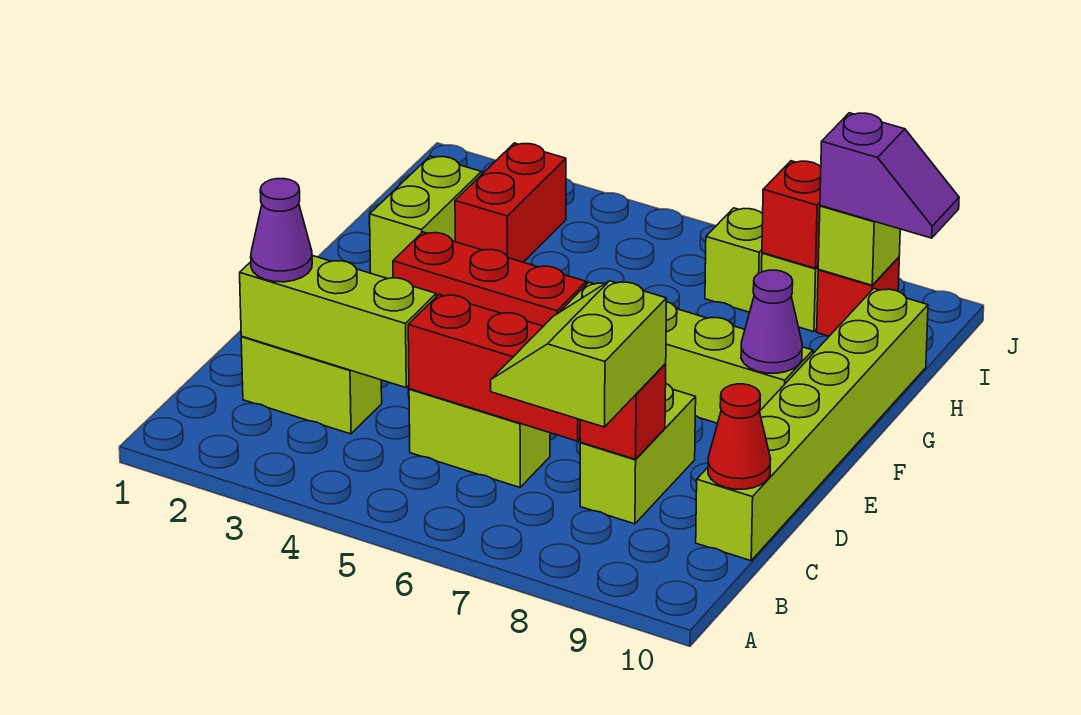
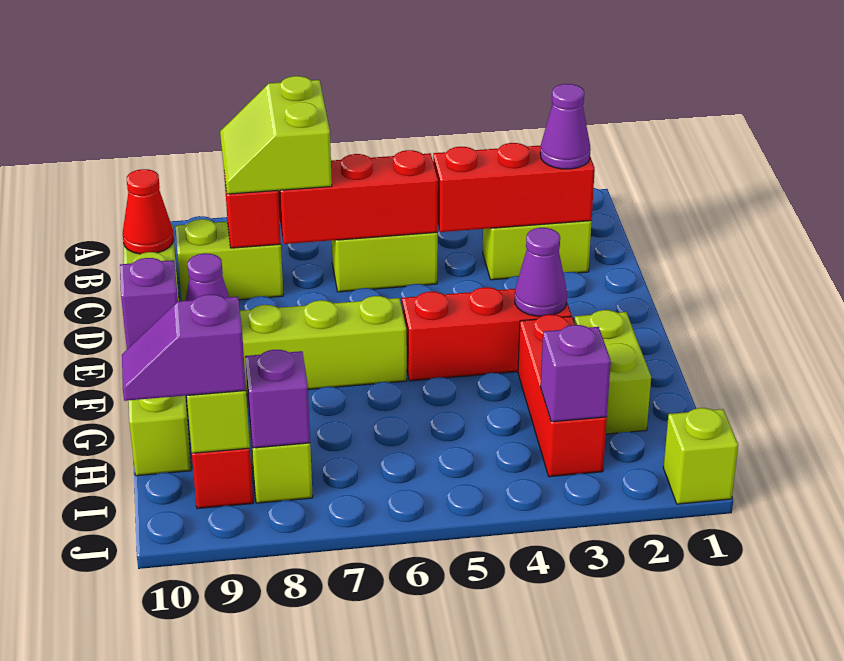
lime slope B7:C8 level 3 top 8 -> lime slope B7:C8 level 3 top 7
lime brick C2:C4 level 2 -> red brick C2:C4 level 2
lime brick C8:D8 level 1 -> lime brick C8:C9 level 1
none -> purple cone F3 level 2
none -> purple brick F10 level 2
red brick H3:I3 level 1 -> red brick G3:I3 level 1
none -> purple brick I3 level 2
lime brick I7 level 1 -> lime brick J1 level 1
red brick I8 level 2 -> purple brick I8 level 2

